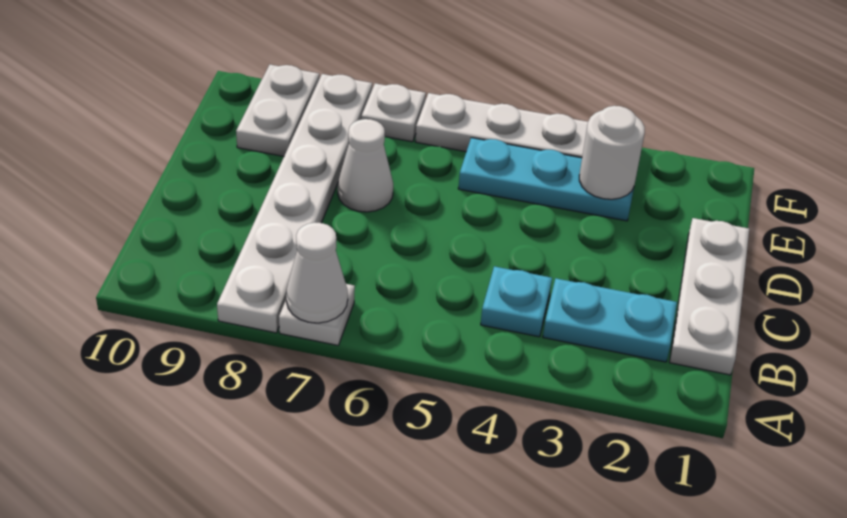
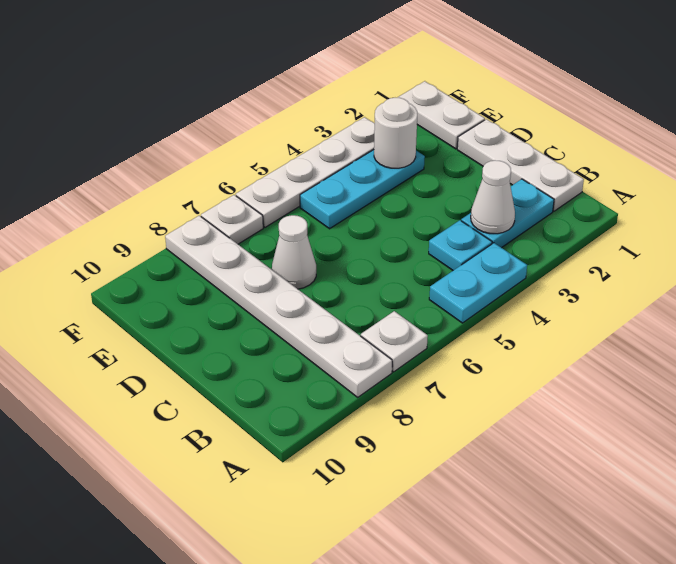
none -> cyan plate A4:A5 level 1
white cone A7 level 2 -> white cone B3 level 2
white plate E9:F9 level 1 -> white plate E1:F1 level 1

